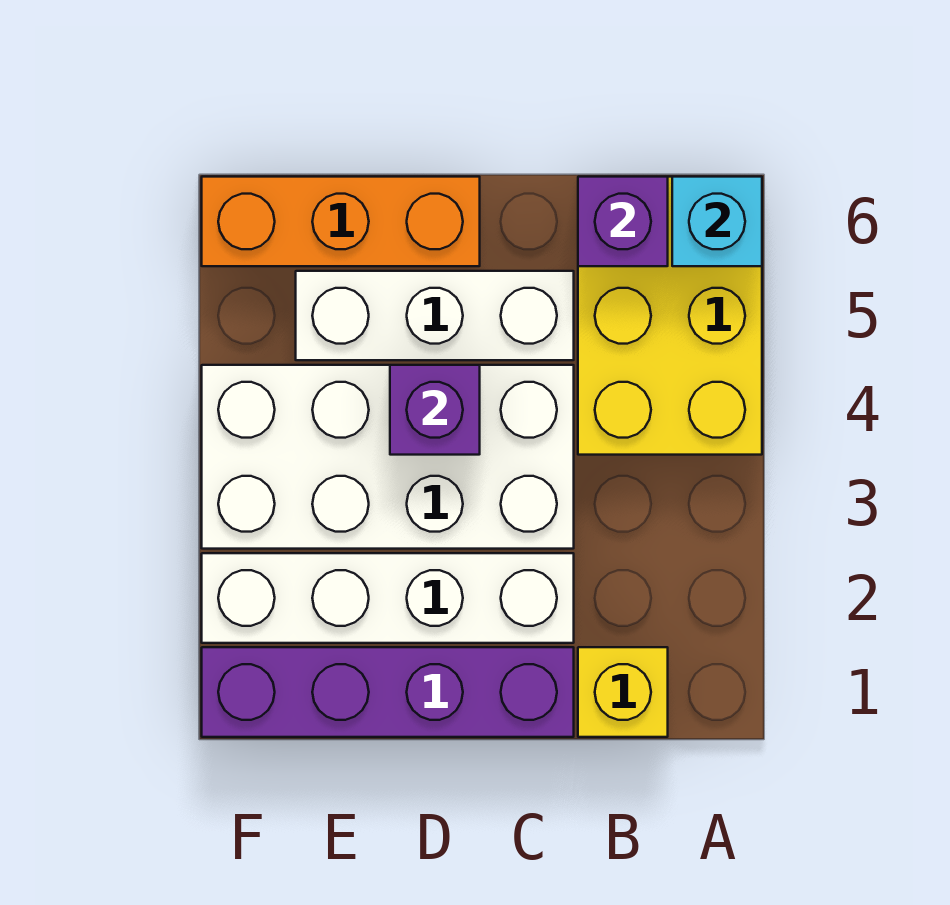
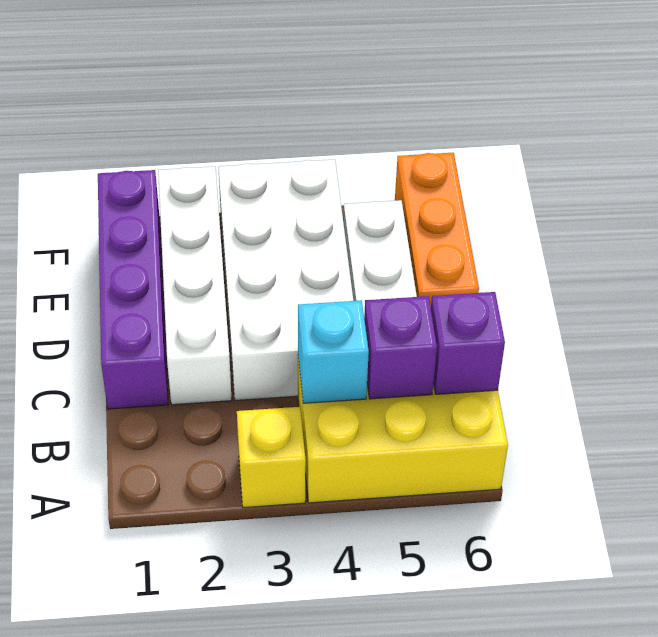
cyan brick A6 level 2 -> cyan brick B4 level 2
yellow brick B1 level 1 -> yellow brick A3 level 1
purple brick D4 level 2 -> purple brick B5 level 2

